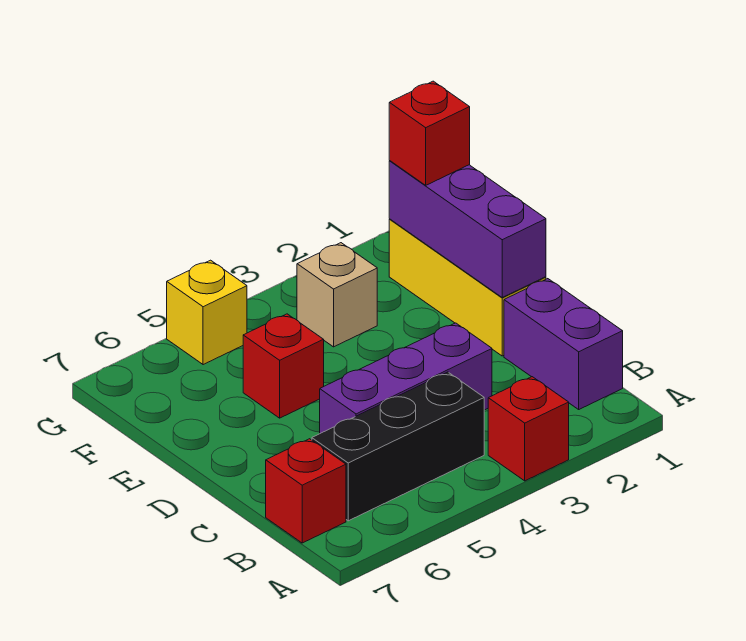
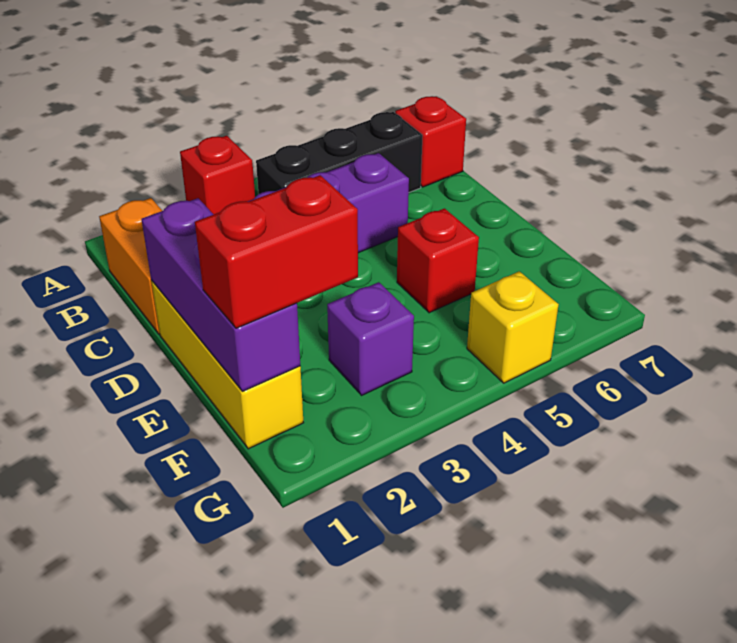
purple brick B1:C1 level 1 -> orange brick B1:C1 level 1
red brick F1 level 3 -> red brick F1:F2 level 3
tan brick F3 level 1 -> purple brick F3 level 1

